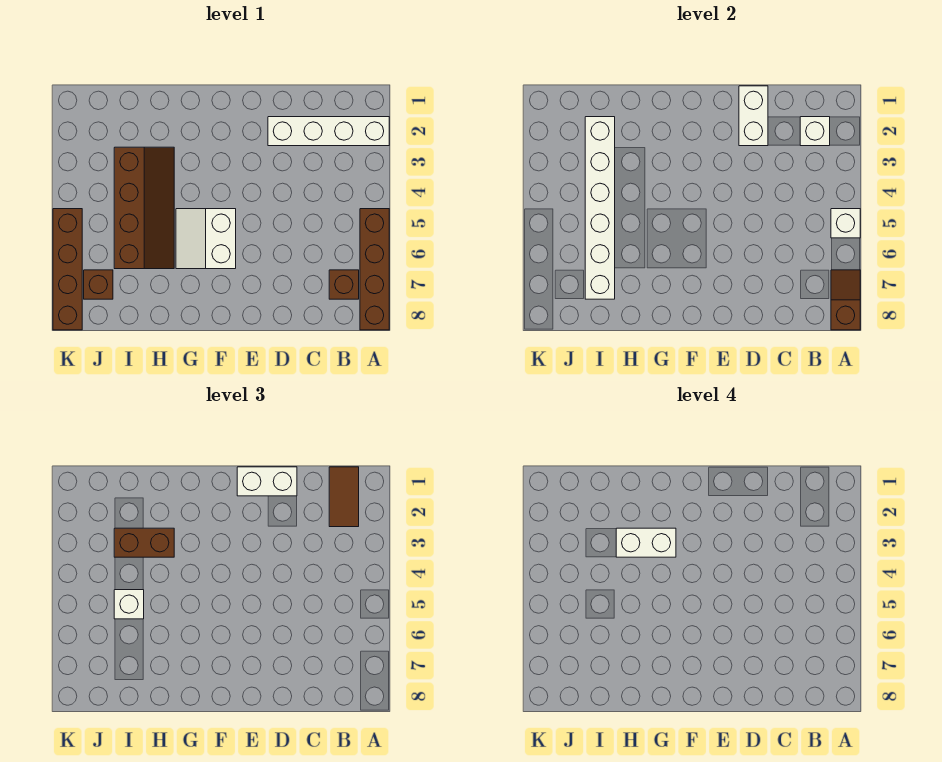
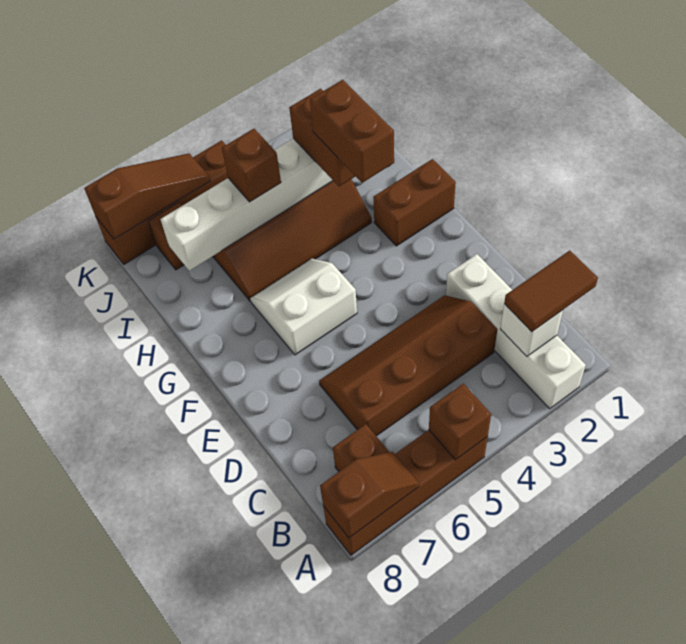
white brick A5 level 2 -> brown brick A5 level 2
none -> brown slope C3:D6 level 1 top C
white brick D1:D2 level 2 -> none
white brick D1:E1 level 3 -> none
none -> brown brick G1:G2 level 1
white brick G3:H3 level 4 -> brown brick G3:H3 level 4
white brick I5 level 3 -> brown brick I5 level 3
none -> brown slope K6:K8 level 2 top 8

